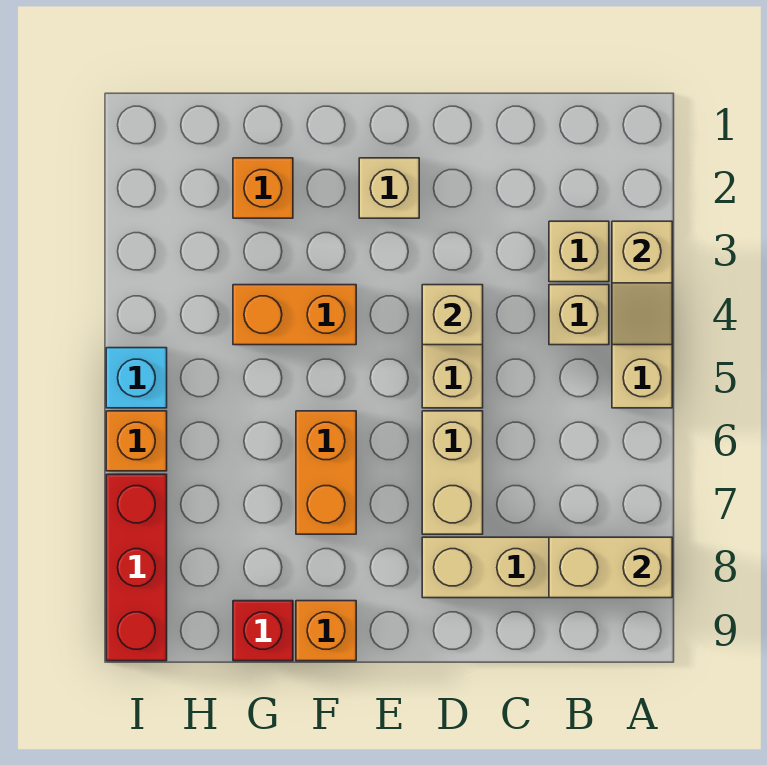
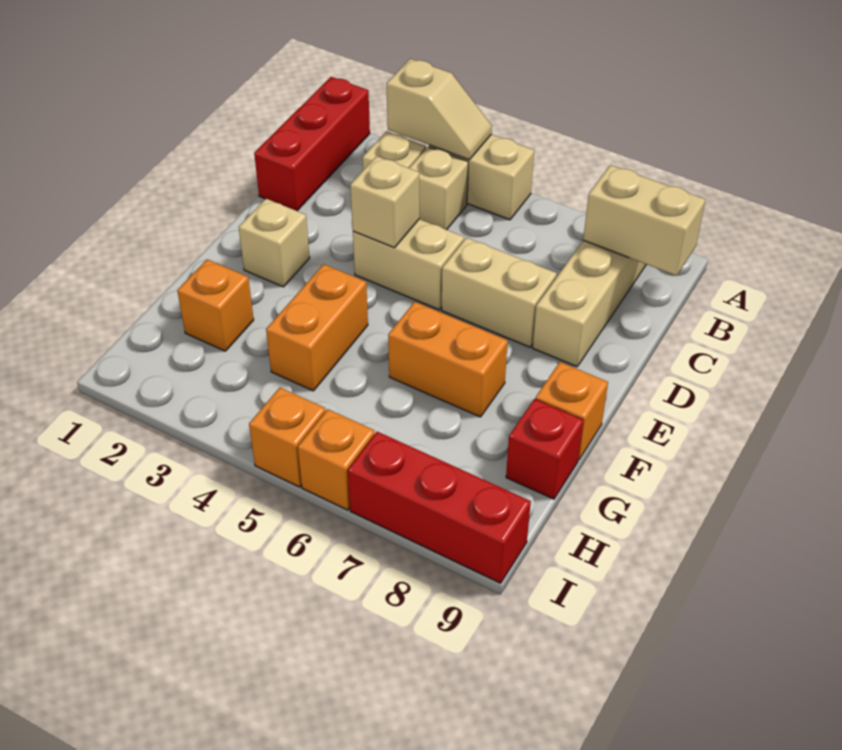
none -> red brick A1:C1 level 1
tan brick A8:B8 level 2 -> tan brick B8:B9 level 2
cyan brick I5 level 1 -> orange brick I5 level 1

